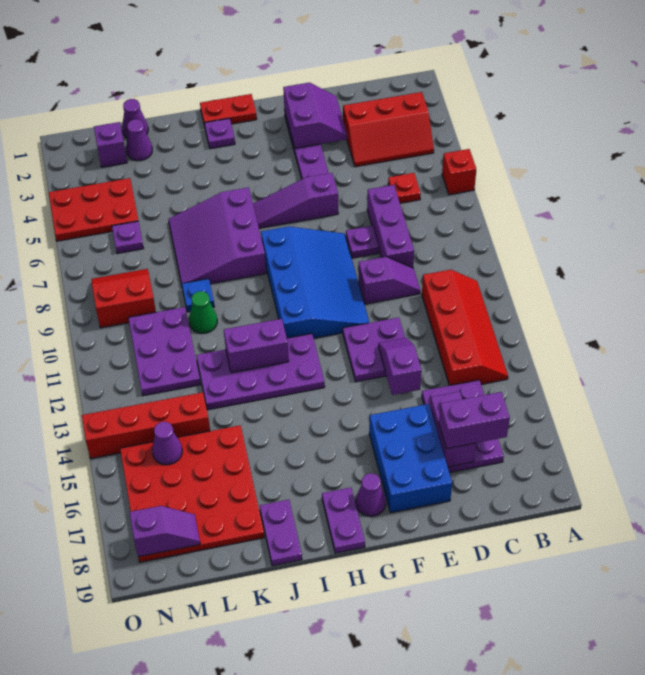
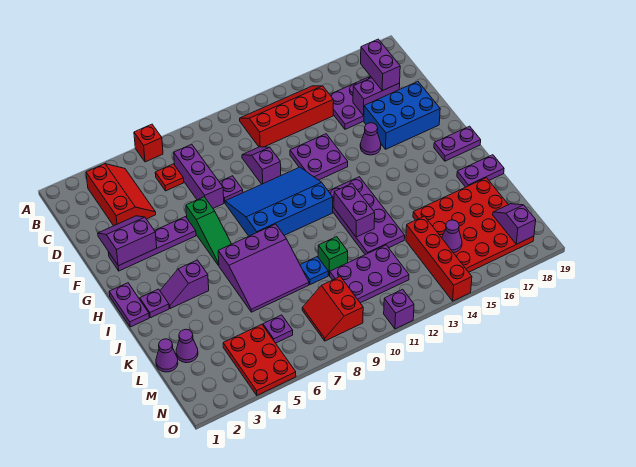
purple brick D7:D9 level 1 -> purple brick C7:E7 level 1
purple slope E13:E14 level 2 top 14 -> purple slope I3:I4 level 1 top 4
purple slope F6:H6 level 1 top F -> green slope F6:H6 level 1 top F
purple cone G18 level 1 -> purple cone F15 level 1
red plate H1:I1 level 1 -> purple plate H1:I1 level 1
green cone K10 level 1 -> green brick K10 level 1
purple brick M2 level 1 -> purple brick O11 level 1

